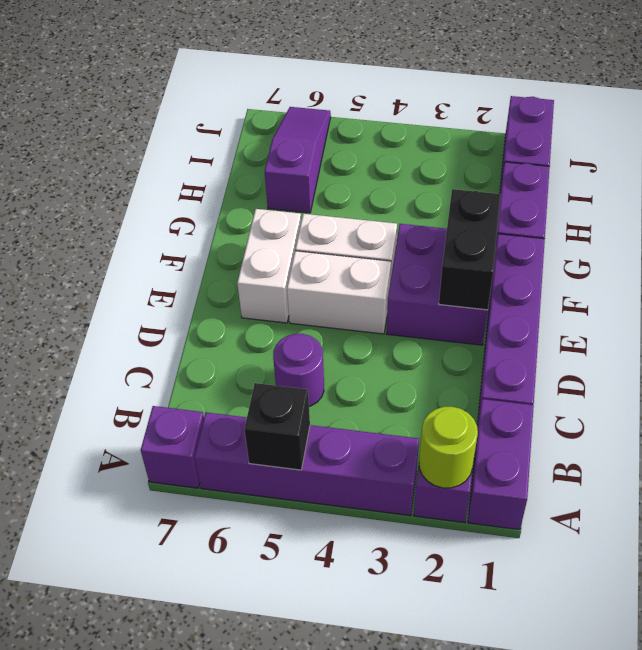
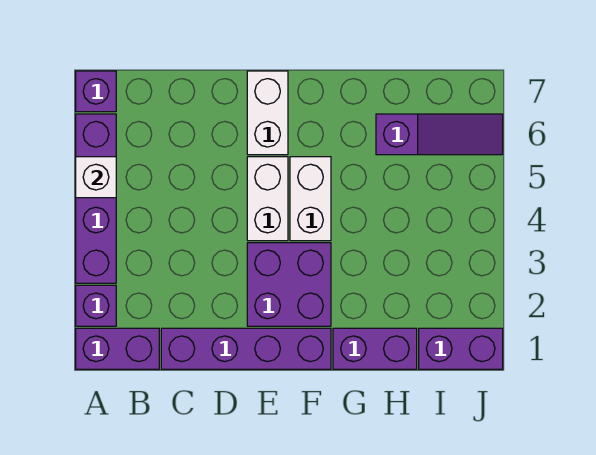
lime round brick A2 level 2 -> none
black brick A5 level 2 -> white brick A5 level 2
purple round brick C5 level 1 -> none
black brick E2:F2 level 2 -> none
white brick E6:F6 level 1 -> white brick E6:E7 level 1

